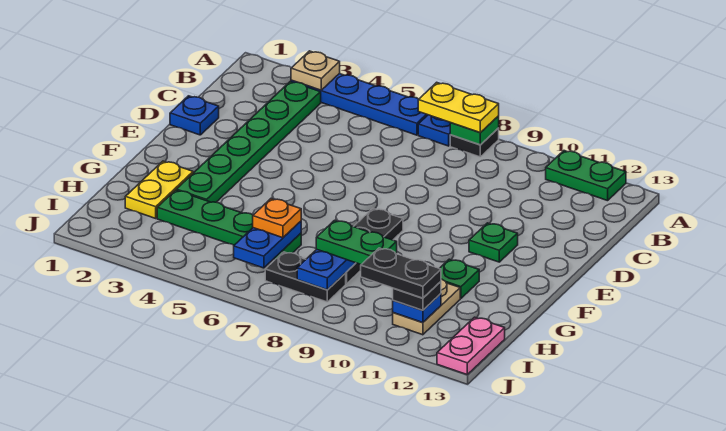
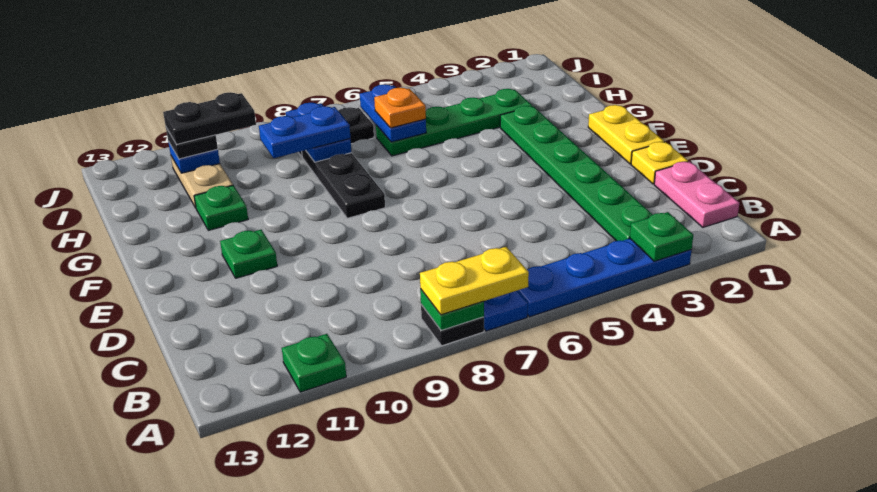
tan plate A3 level 2 -> green plate A3 level 2
green plate A11:A12 level 1 -> green plate A11 level 1
blue plate D1 level 1 -> yellow plate D1 level 1
yellow plate G2:H2 level 1 -> yellow plate E1:F1 level 1
green plate H8:H9 level 3 -> blue plate H8:H9 level 3
pink plate I13:J13 level 1 -> pink plate B1:C1 level 1

